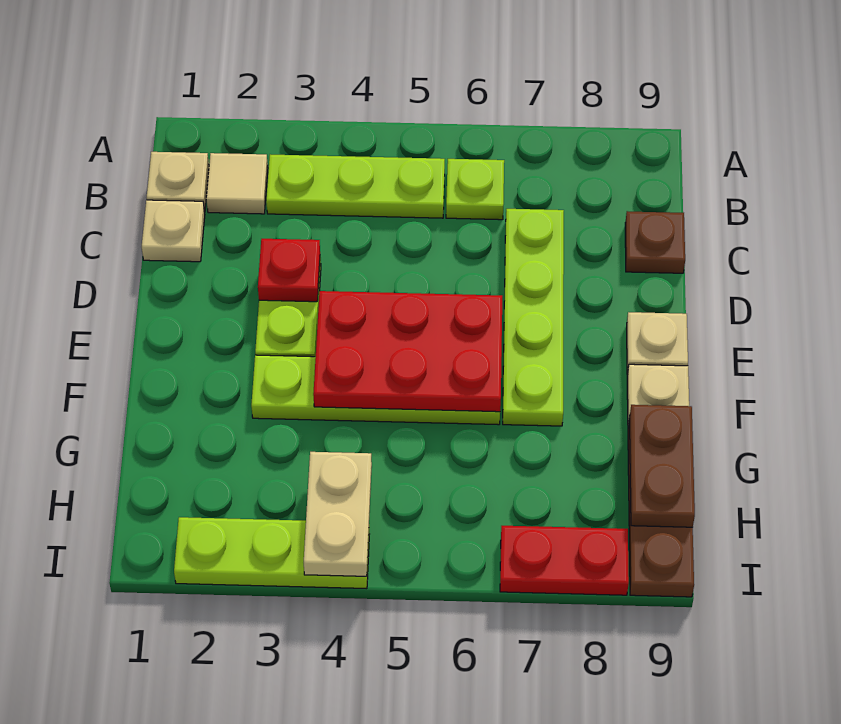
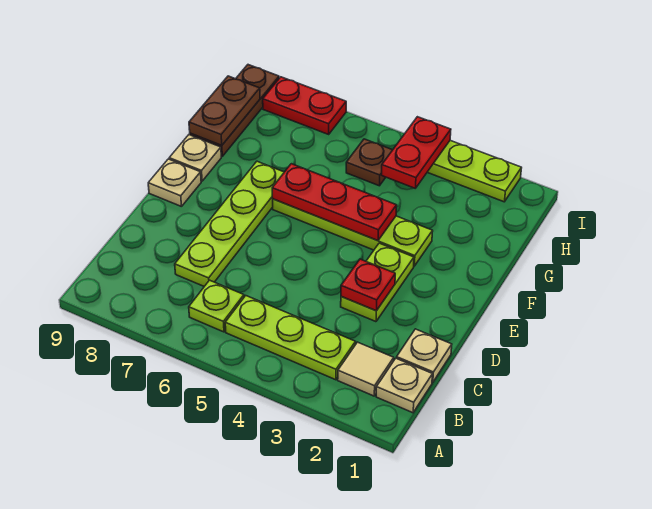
brown plate C9 level 1 -> brown plate H5 level 1
red plate E4:F6 level 2 -> red plate F4:F6 level 2
tan plate H4:I4 level 2 -> red plate H4:I4 level 2

